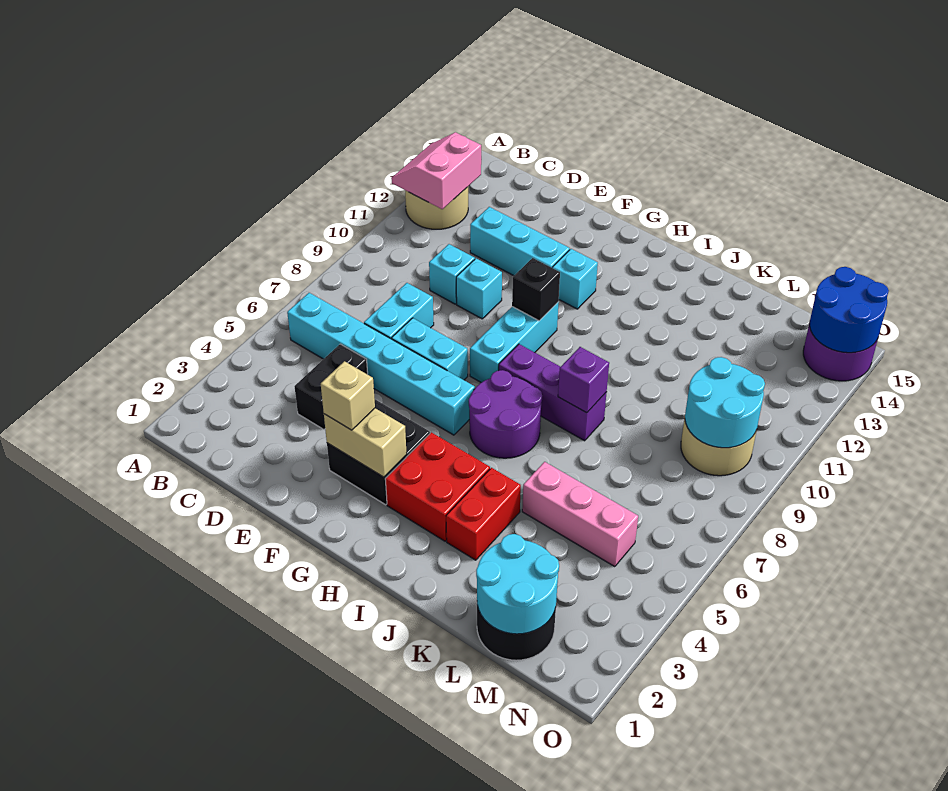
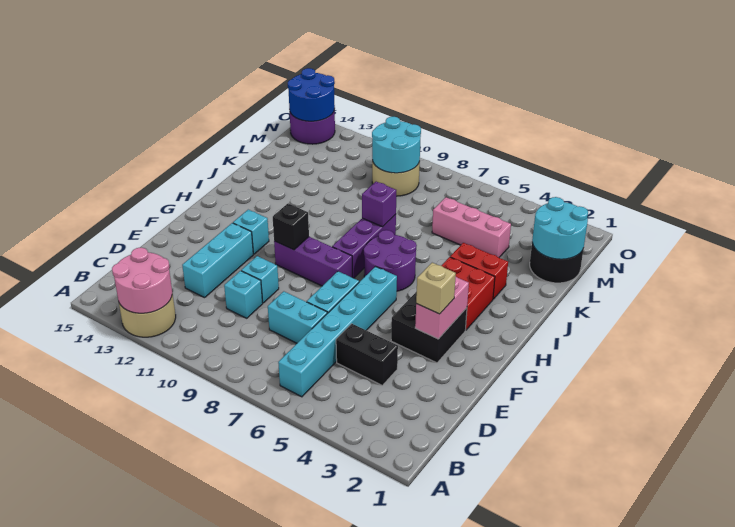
pink slope A12:B13 level 2 top B -> pink round brick A12:B13 level 2
tan brick F3:G3 level 2 -> pink brick F3:G3 level 2
cyan brick G8:G10 level 1 -> purple brick G8:G10 level 1
pink brick K5:M5 level 1 -> pink brick L4:L6 level 1

